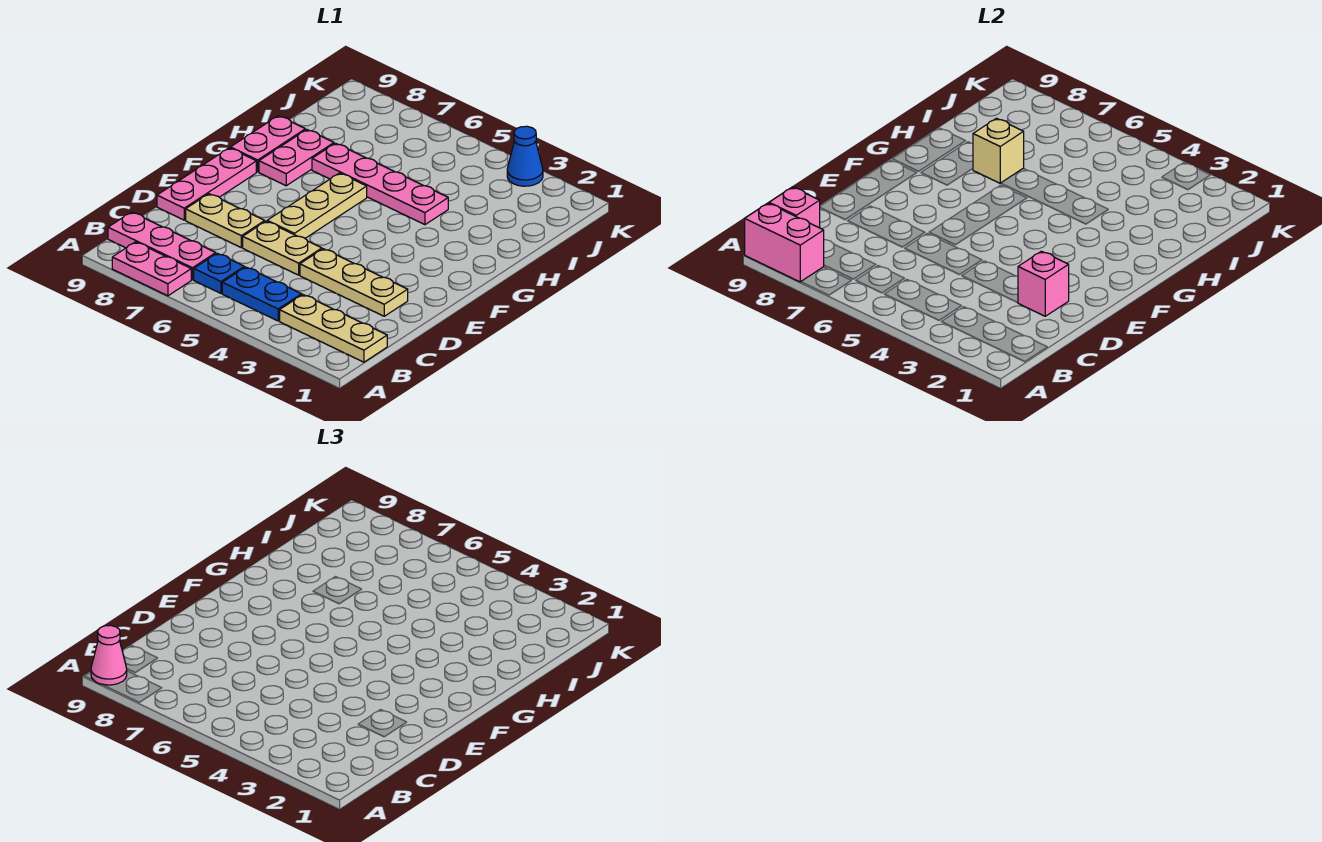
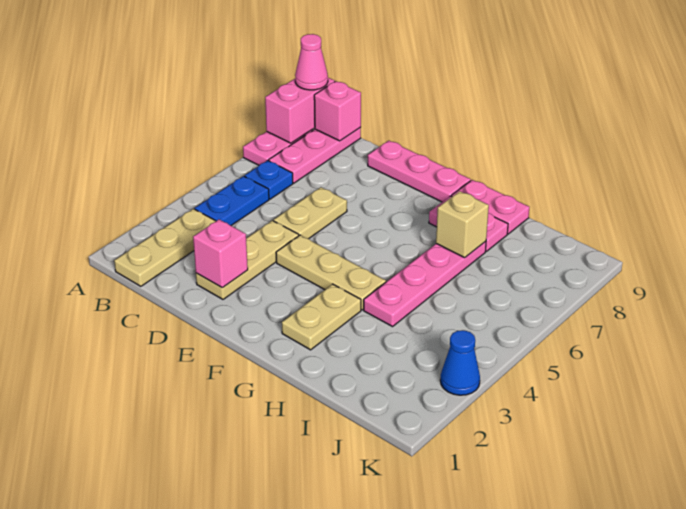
tan plate D7:D8 level 1 -> tan plate G2:G3 level 1
tan plate E6:G6 level 1 -> tan plate E4:G4 level 1

